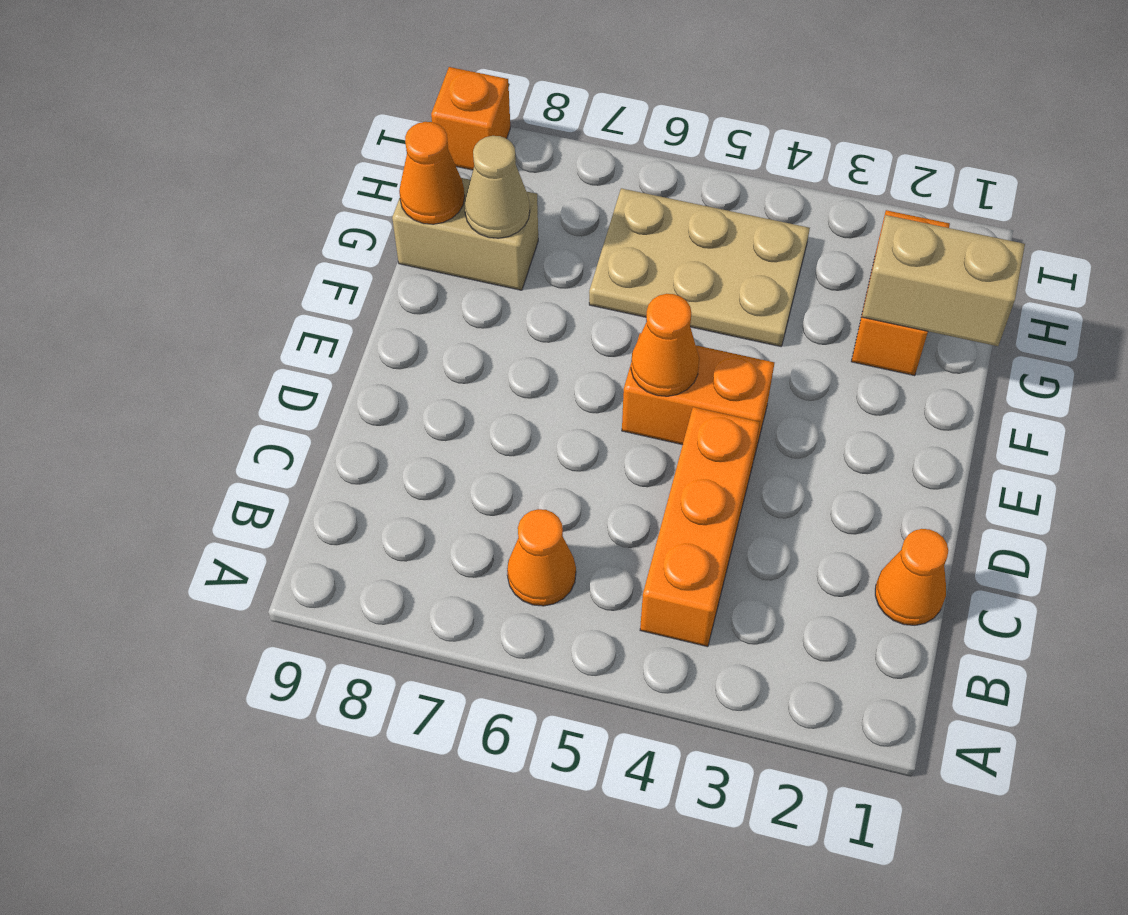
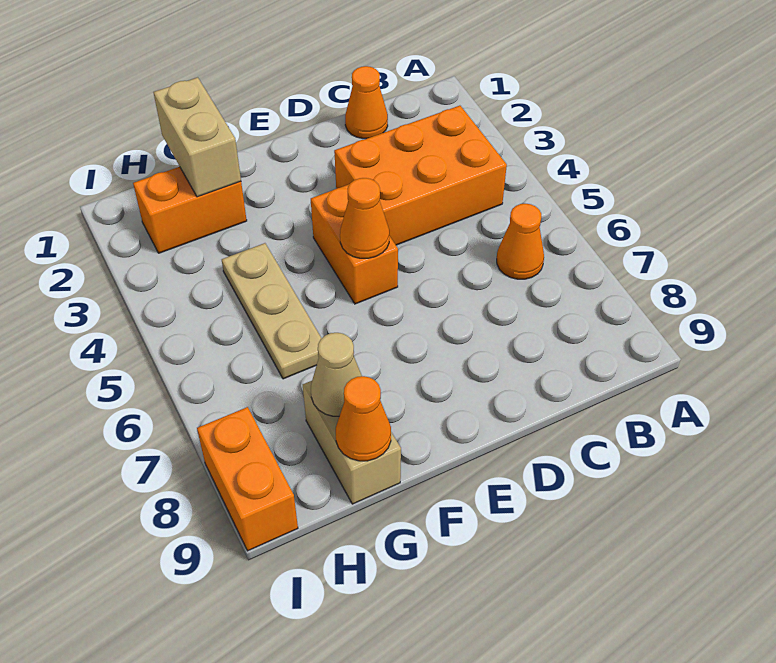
orange brick B4:D4 level 1 -> orange brick B3:D4 level 1
tan plate G4:H6 level 1 -> tan plate G4:G6 level 1
orange brick I9 level 1 -> orange brick I8:I9 level 1

